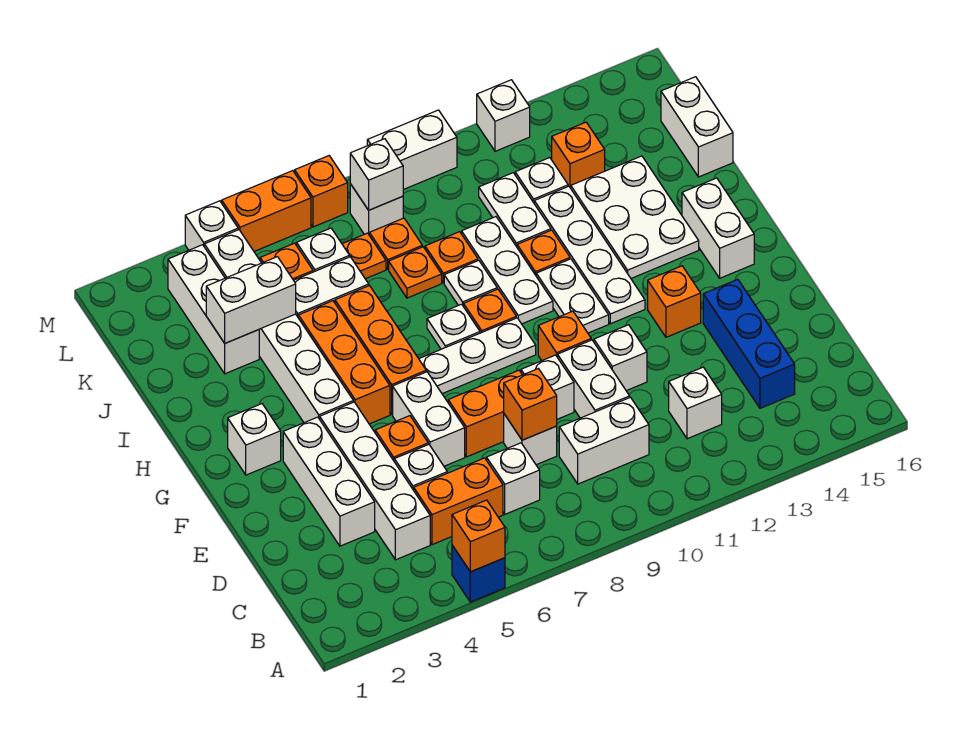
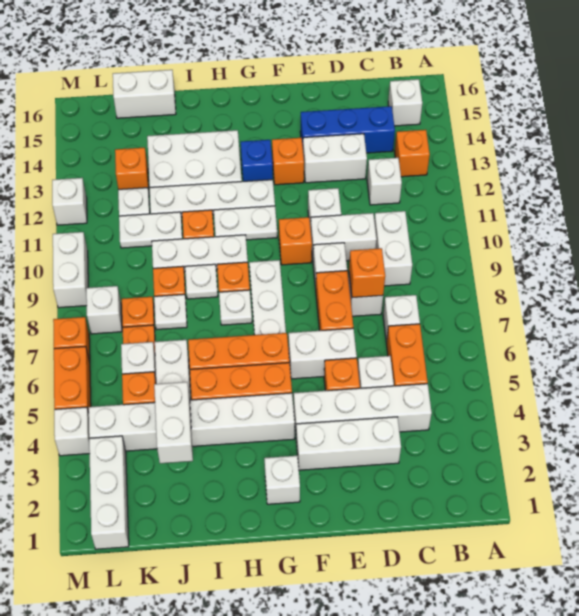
blue brick A5 level 1 -> blue brick G13 level 1
orange brick A5 level 2 -> orange brick B13 level 1
white brick G15:H15 level 1 -> white brick D13:E13 level 1
white brick J3:L3 level 1 -> white brick L1:L3 level 1
orange plate J8 level 1 -> white plate J8 level 1
white brick L8 level 2 -> white brick B15 level 1

